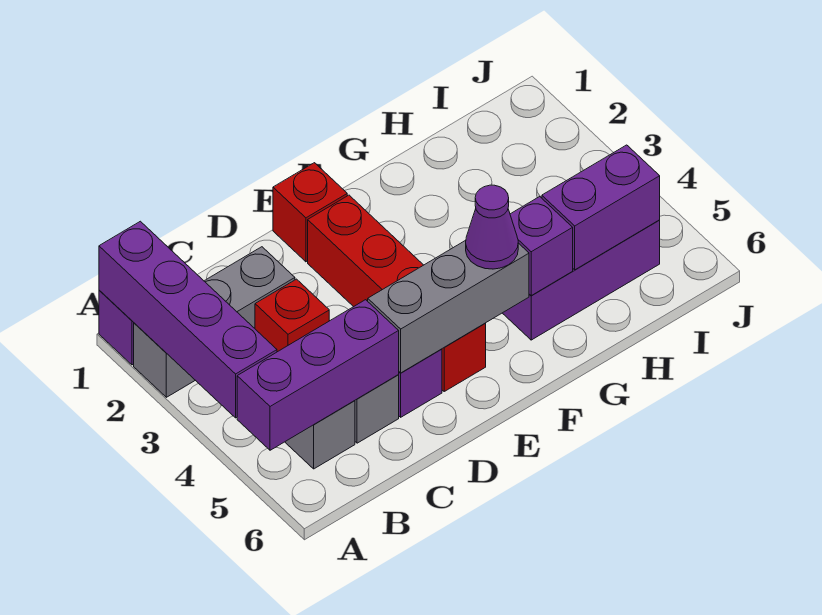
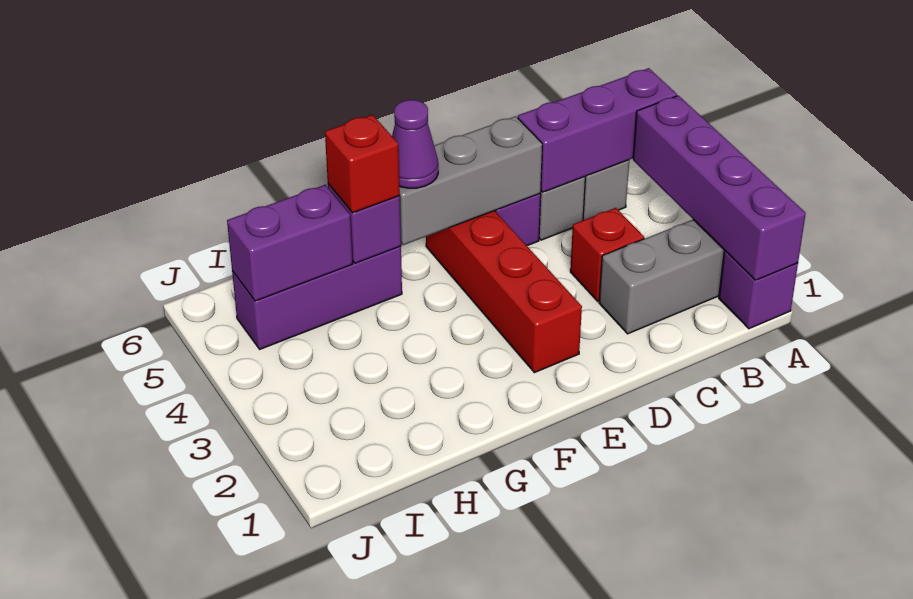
red brick E1 level 1 -> red brick G5 level 3

